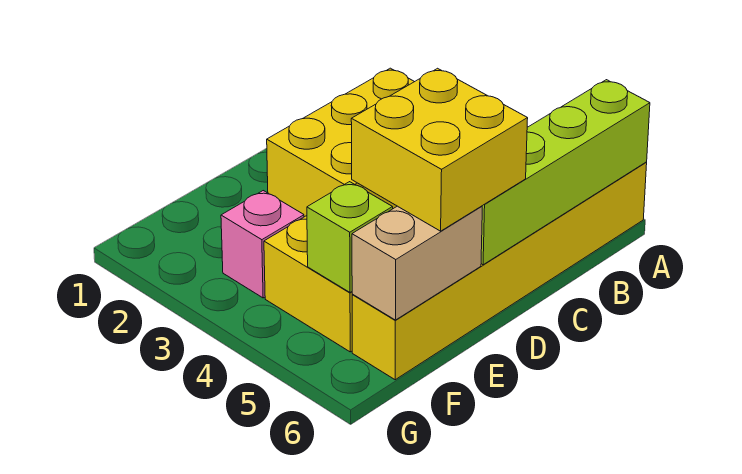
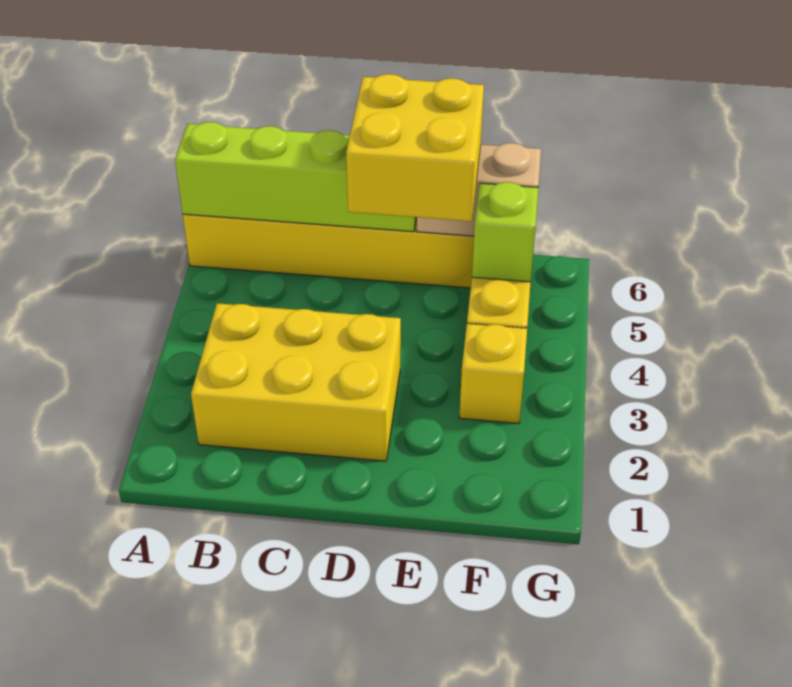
pink brick F3 level 1 -> yellow brick F3 level 1

